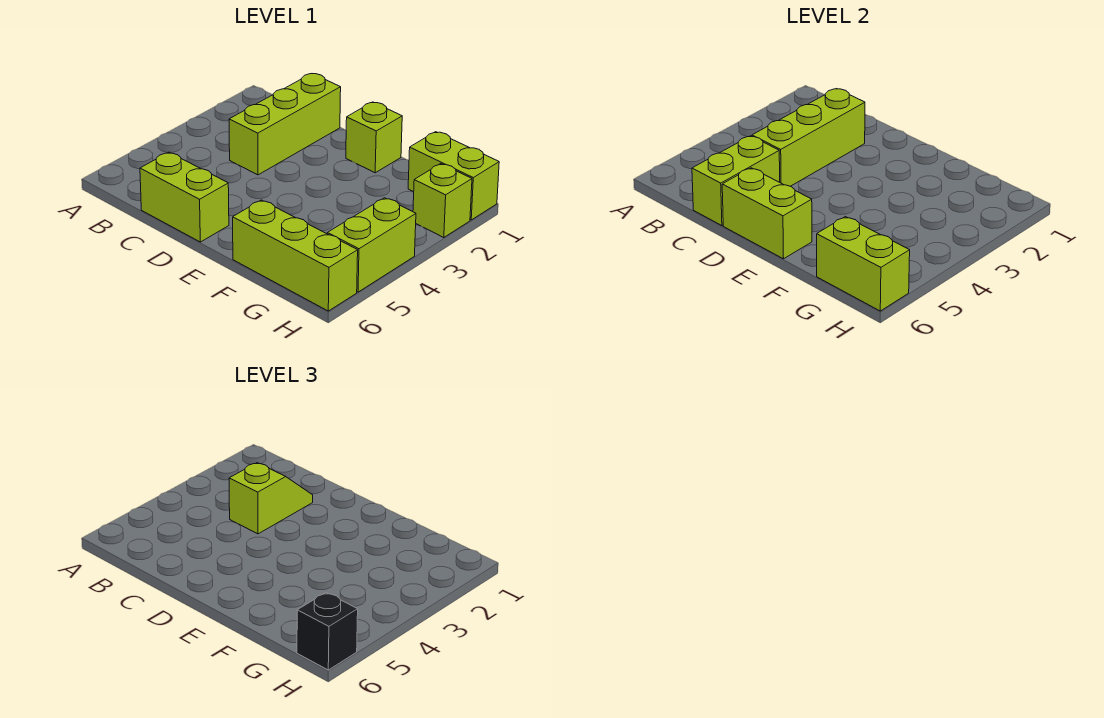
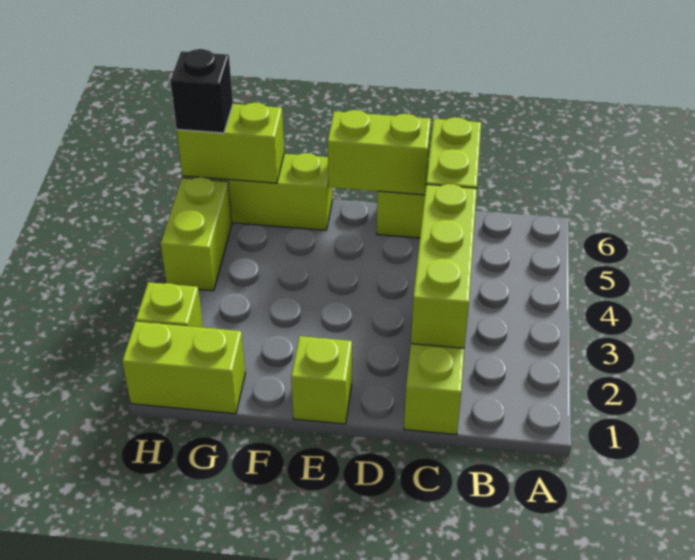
lime slope C2:C3 level 3 top 3 -> none

